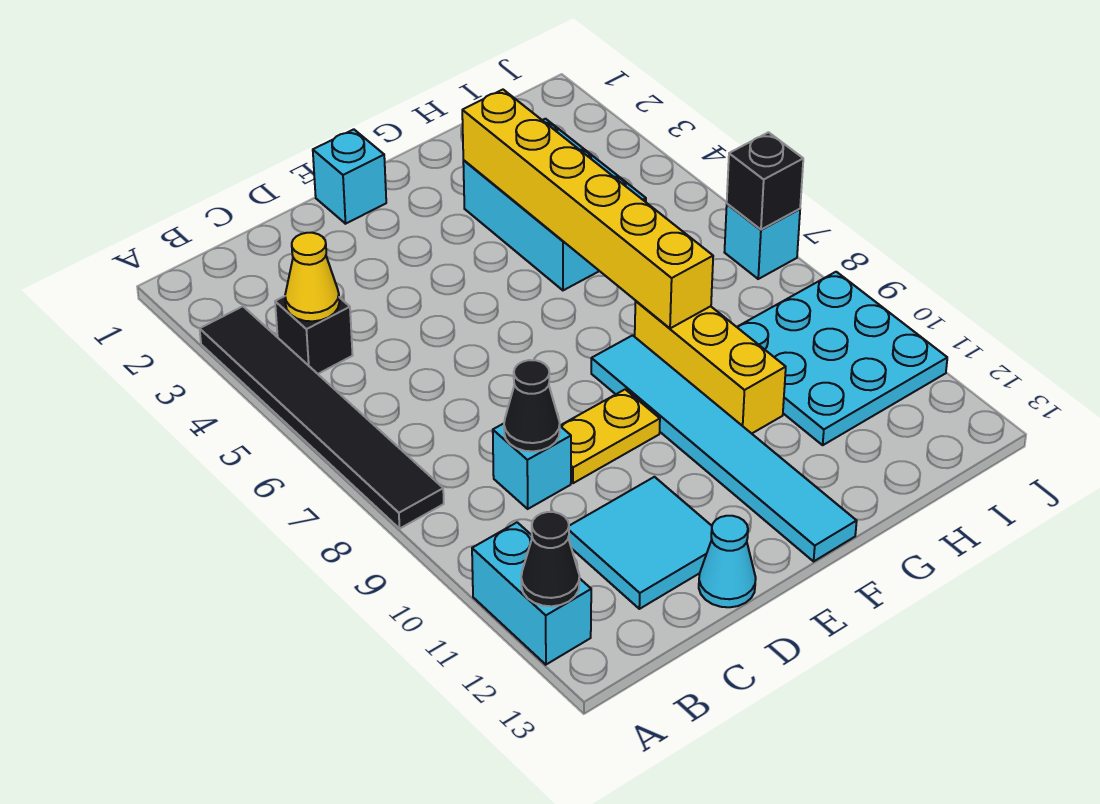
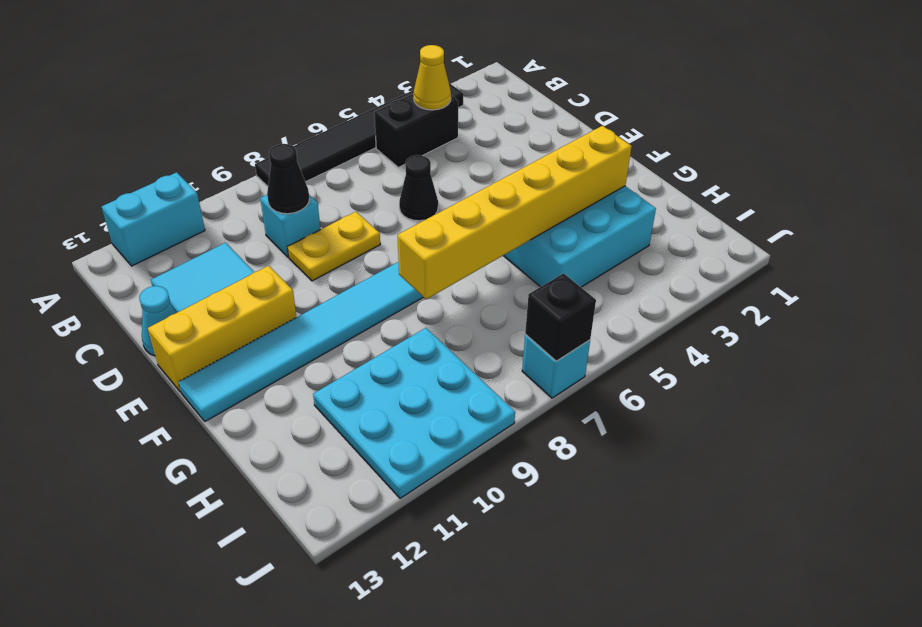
black cone A12 level 2 -> black cone D6 level 1
black brick B4 level 1 -> black brick B4:B5 level 1
yellow plate D9:E9 level 1 -> yellow plate D8:D9 level 1
cyan brick E1 level 1 -> none
yellow brick G8:G10 level 1 -> yellow brick E11:E13 level 1

